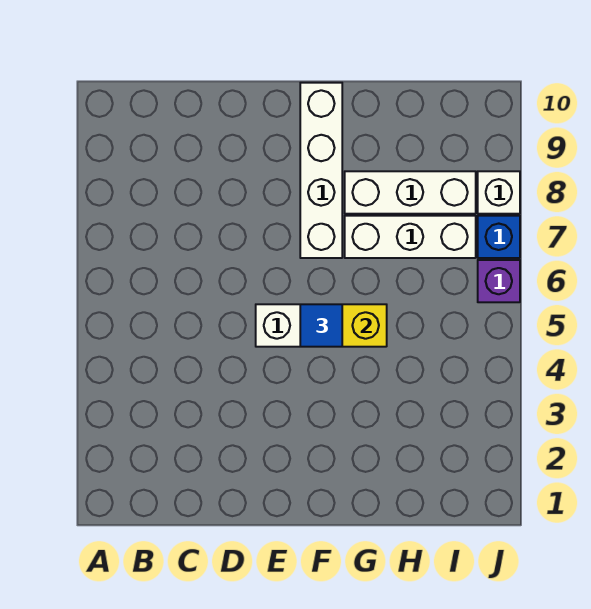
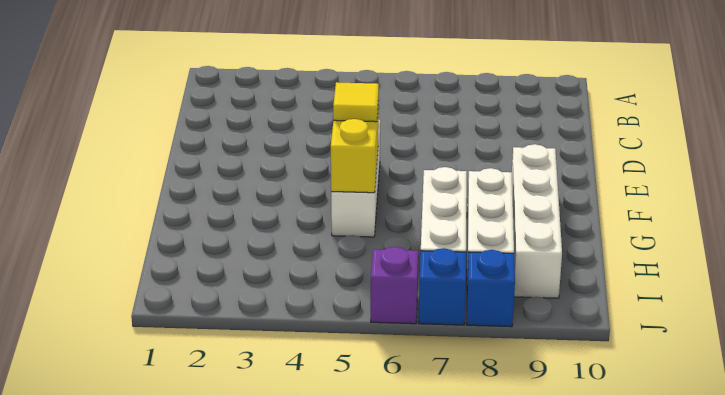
blue tile F5 level 3 -> yellow tile F5 level 3
white brick F7:F10 level 1 -> white brick F9:I9 level 1
white brick J8 level 1 -> blue brick J8 level 1

